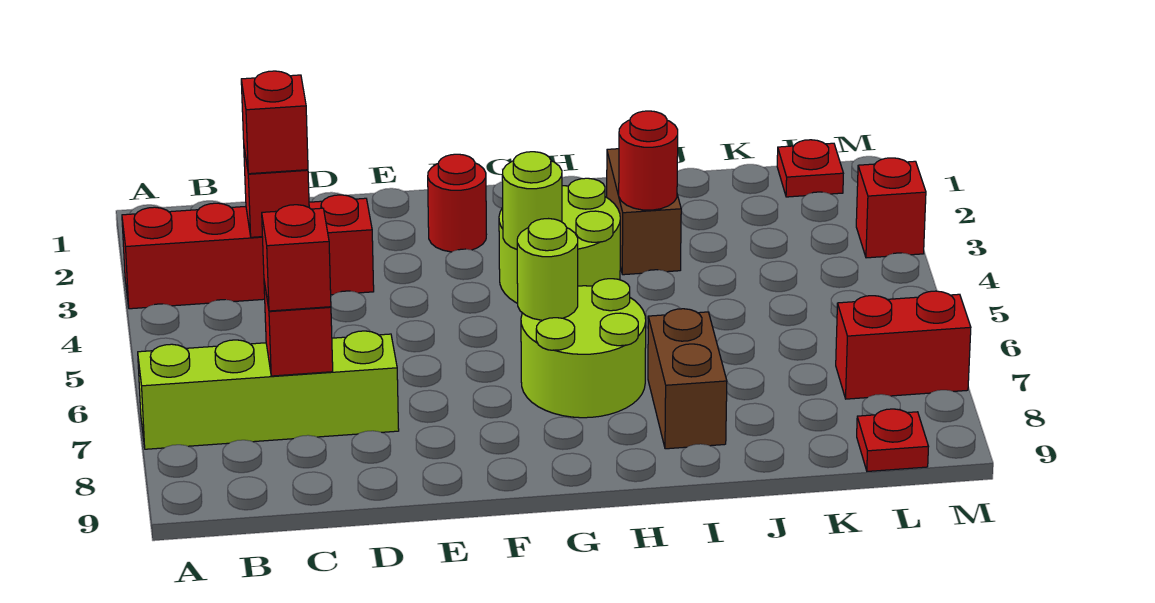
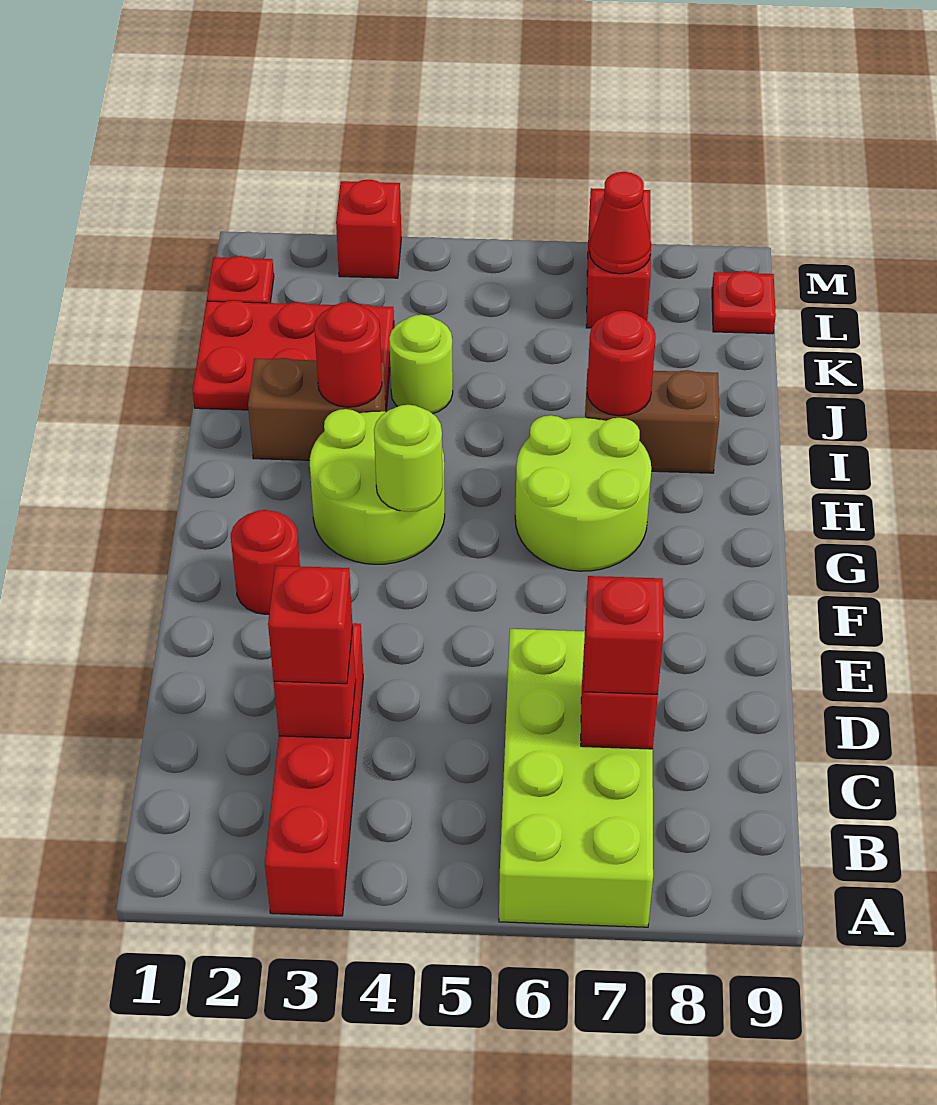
lime brick A7:D7 level 1 -> lime brick A6:D7 level 1
lime round brick G6 level 2 -> lime round brick J4 level 1
none -> red round brick I7 level 2
none -> red plate J1:K3 level 1
none -> red cone L7 level 2

